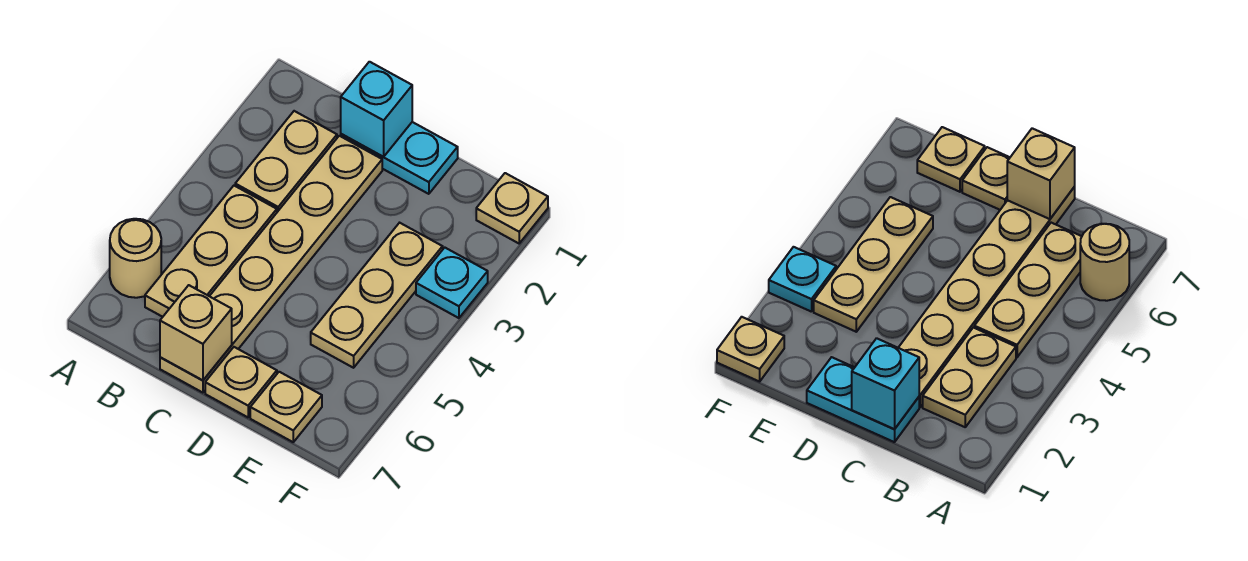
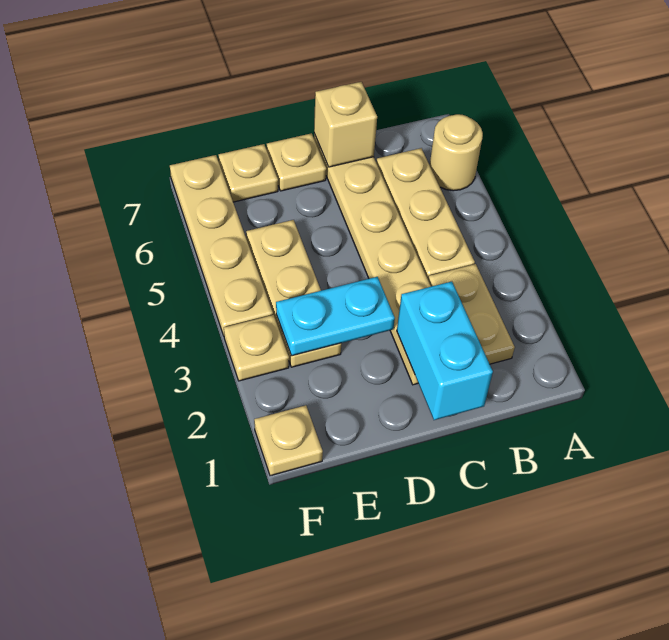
cyan plate C1:D1 level 1 -> cyan plate D3:E3 level 2
cyan brick C1 level 2 -> cyan brick C1:C2 level 2
cyan plate F3 level 1 -> tan plate F3 level 1
none -> tan plate F4:F7 level 1

